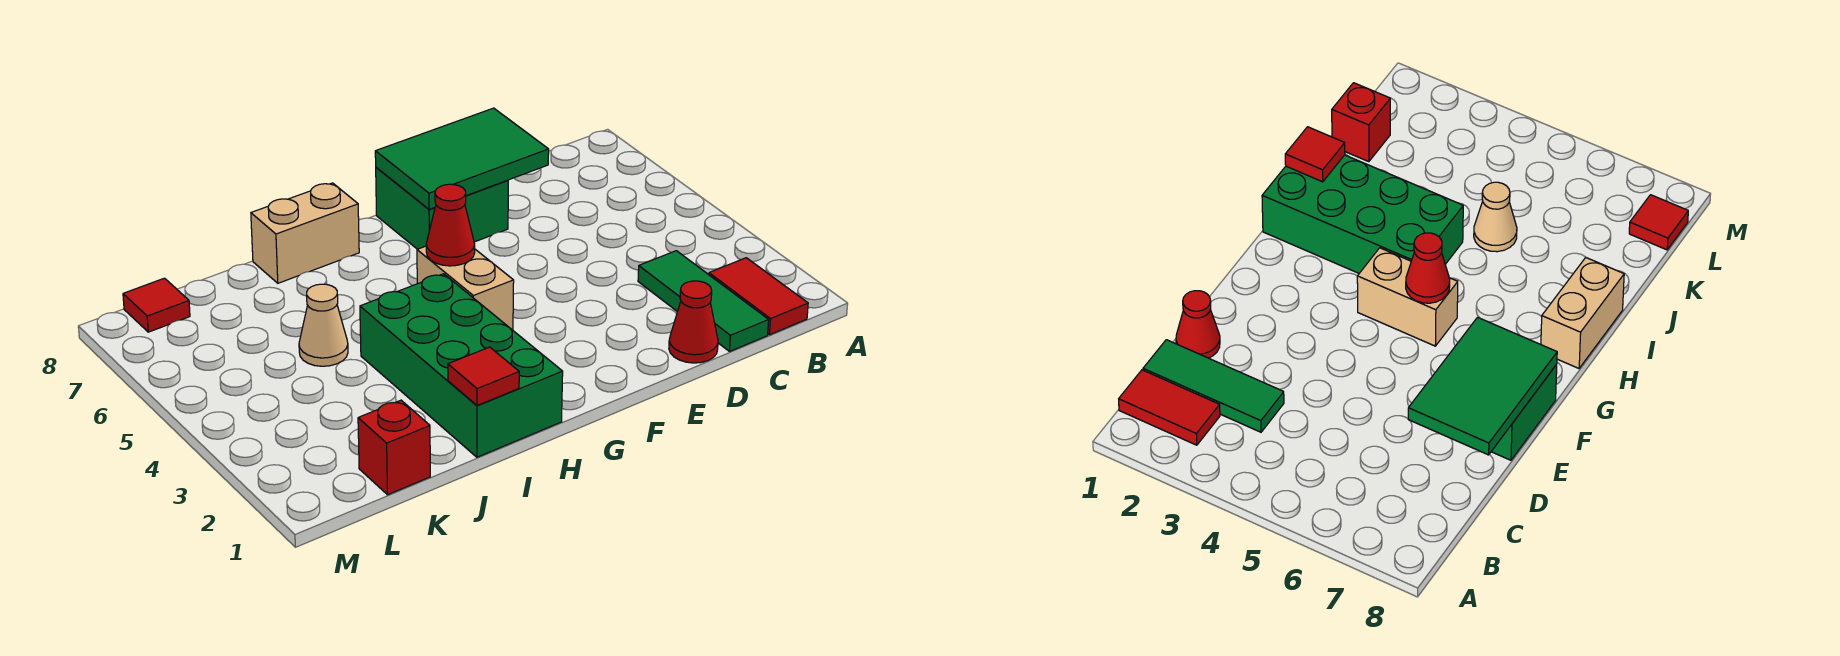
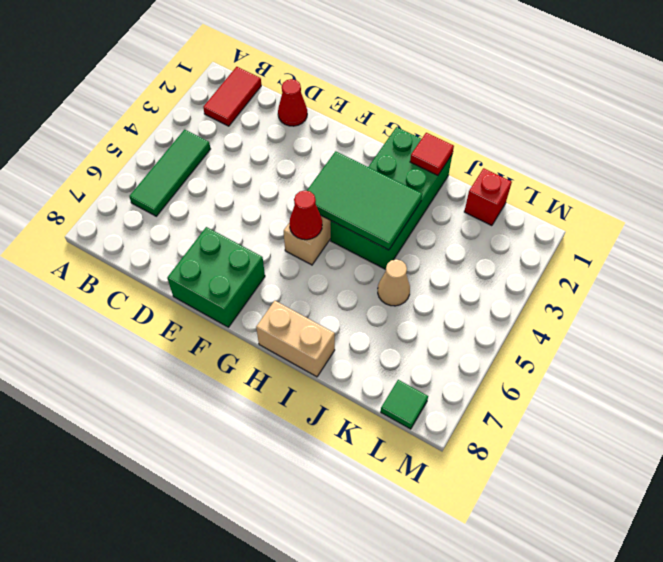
green tile C1:C3 level 1 -> green tile B4:B6 level 1
green tile D7:F8 level 2 -> green tile G3:I4 level 2
red tile L8 level 1 -> green tile L8 level 1

